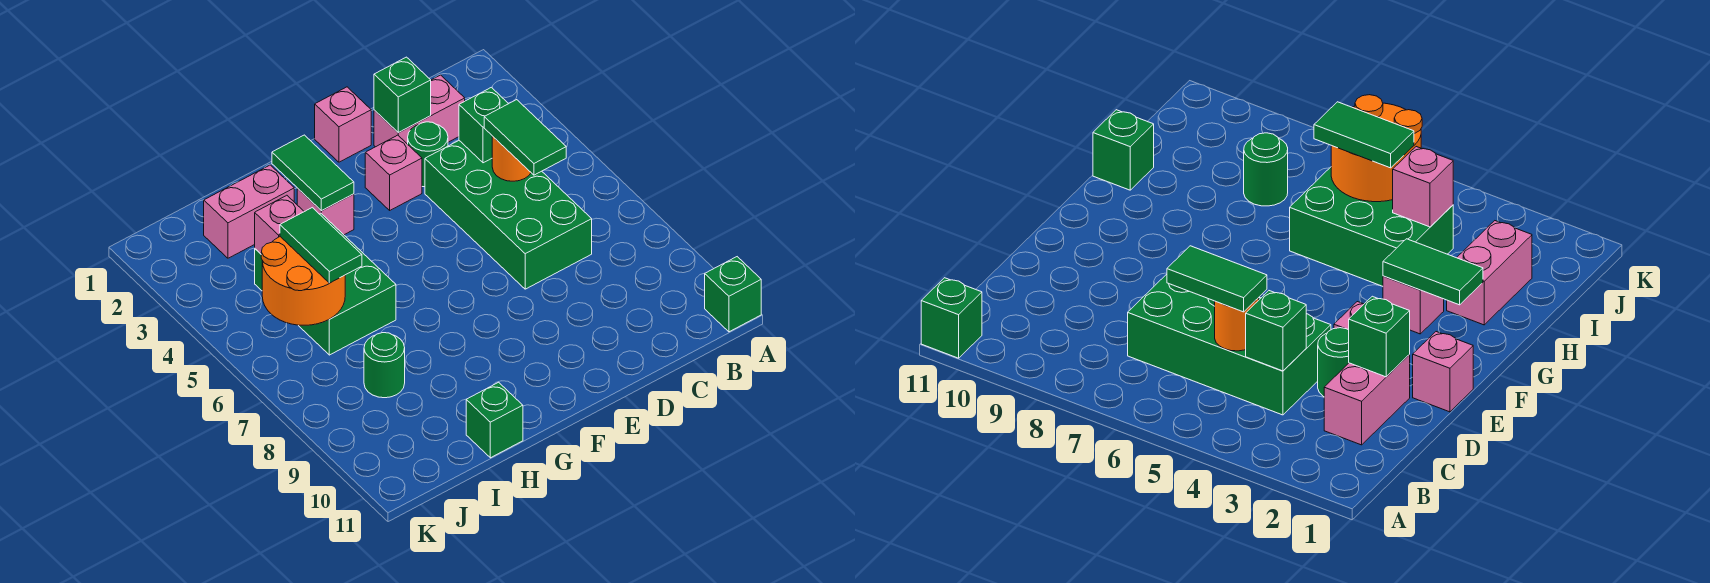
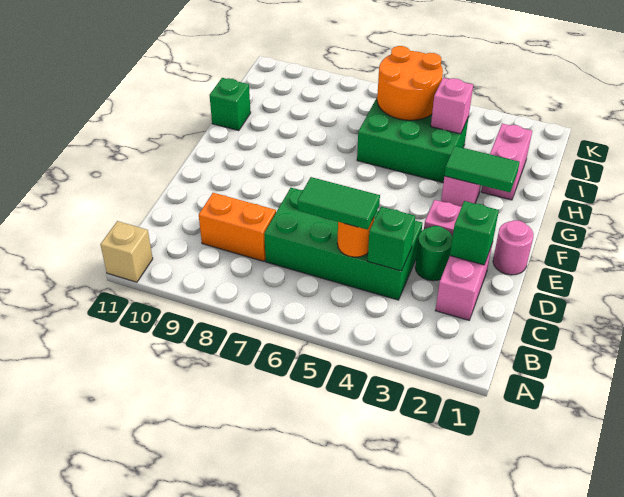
green brick A11 level 1 -> tan brick A11 level 1
none -> orange brick C8:C9 level 1
pink brick E1 level 1 -> pink round brick E1 level 1
green tile I5:I6 level 3 -> none
green round brick I8 level 1 -> none

